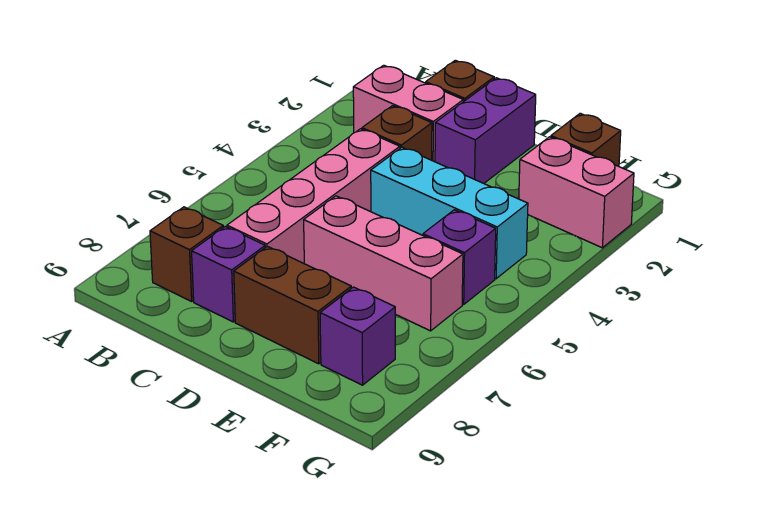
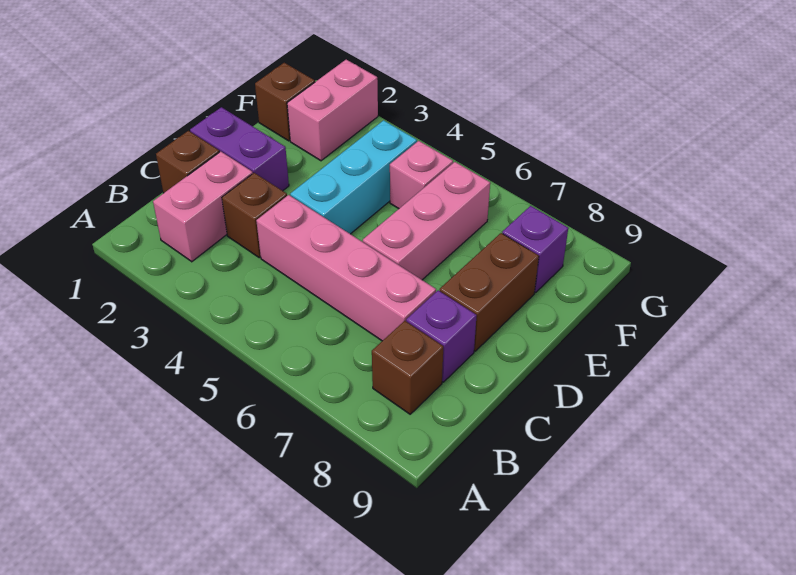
purple brick F5 level 1 -> pink brick F5 level 1

